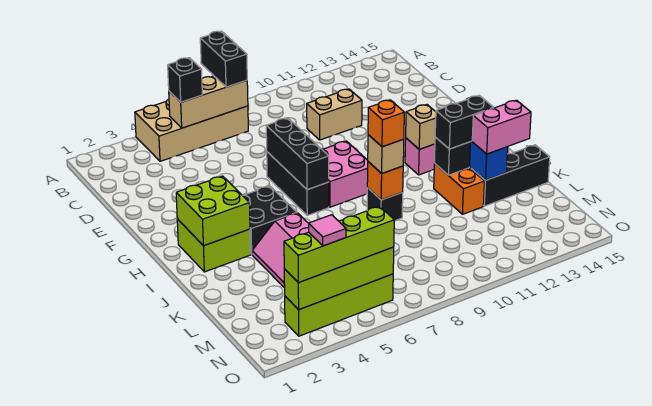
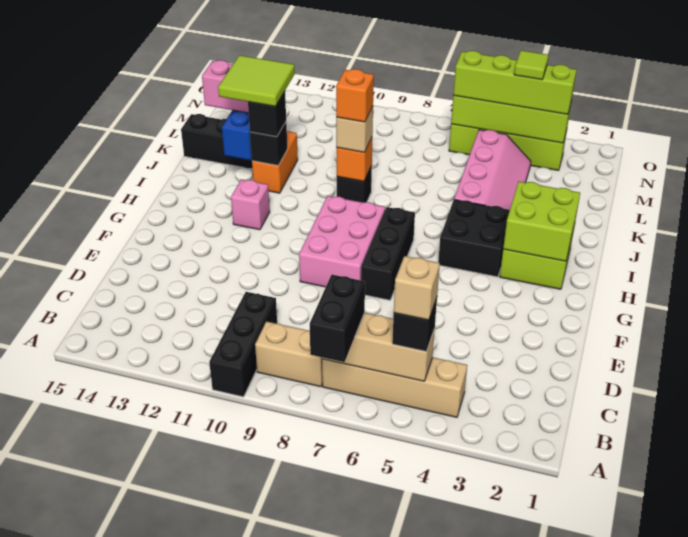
tan brick A4:B7 level 1 -> tan brick B4:B7 level 1
tan brick D10:D11 level 1 -> tan brick B8:B9 level 1
black brick F7:H7 level 2 -> black brick A10:C10 level 1
pink brick G8:H9 level 1 -> pink brick F8:H9 level 1
tan brick H12 level 2 -> tan brick B5 level 4
black brick J12:J13 level 3 -> black brick J12 level 3
none -> lime tile J12:K13 level 4
pink tile N4 level 4 -> lime tile N4 level 4

